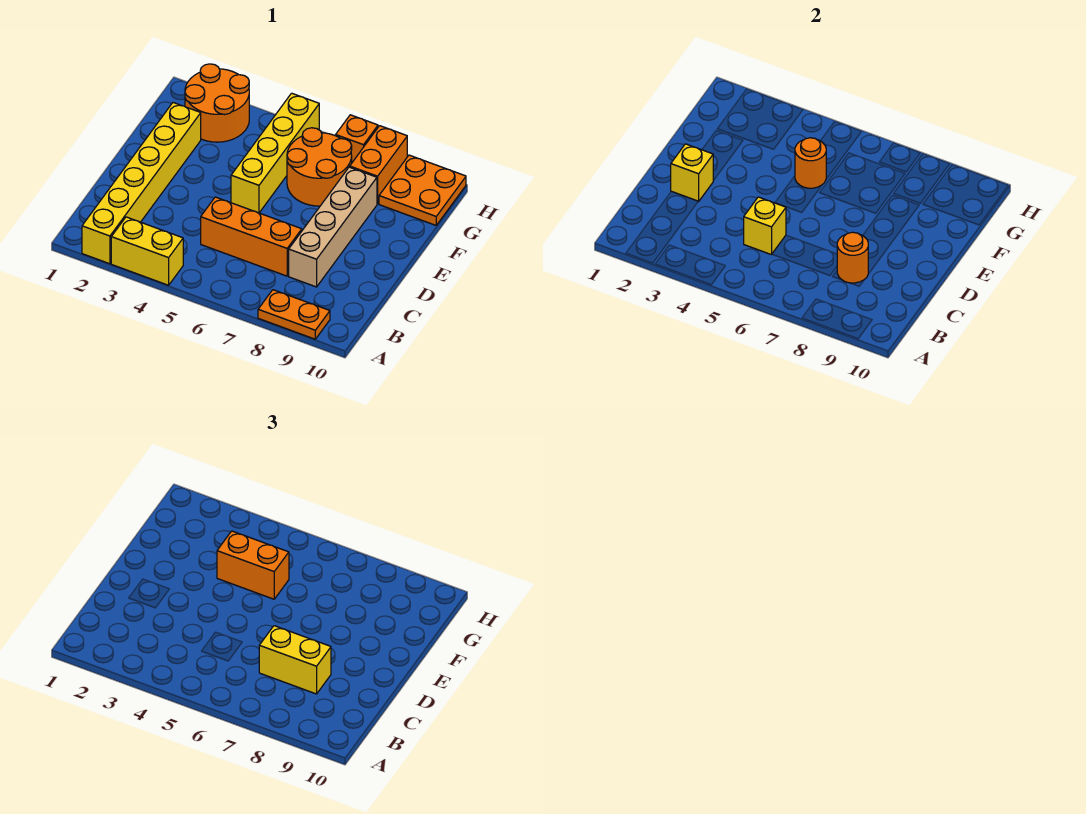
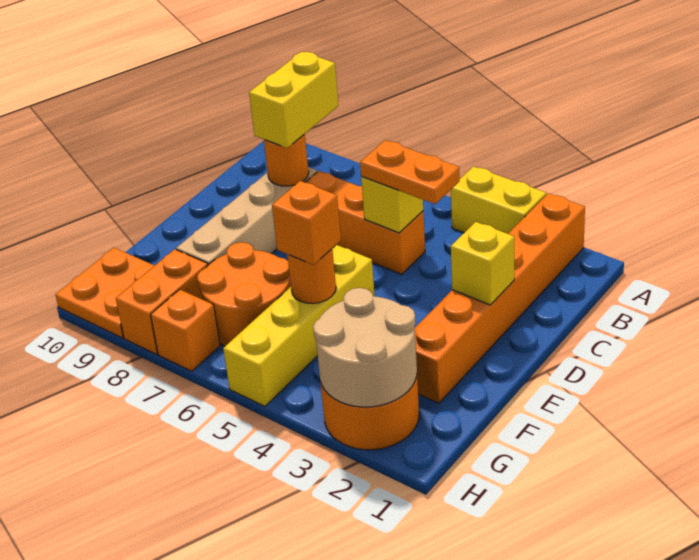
yellow brick A2:F2 level 1 -> orange brick A2:F2 level 1
orange plate A8:A9 level 1 -> orange plate C4:C5 level 3
yellow brick C7:C8 level 3 -> yellow brick B8:C8 level 3
orange brick F4:F5 level 3 -> orange brick F5 level 3
none -> tan round brick G2:H3 level 2

